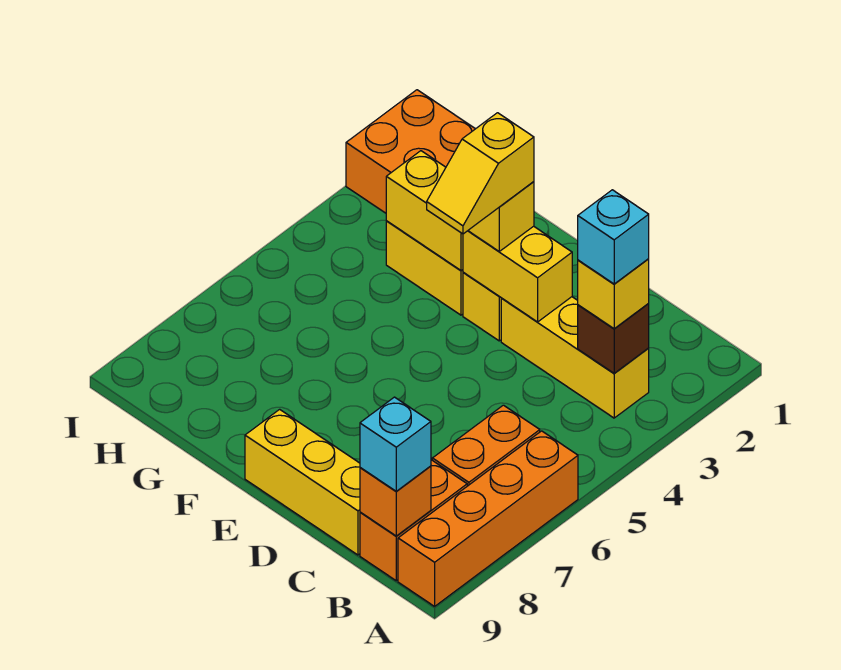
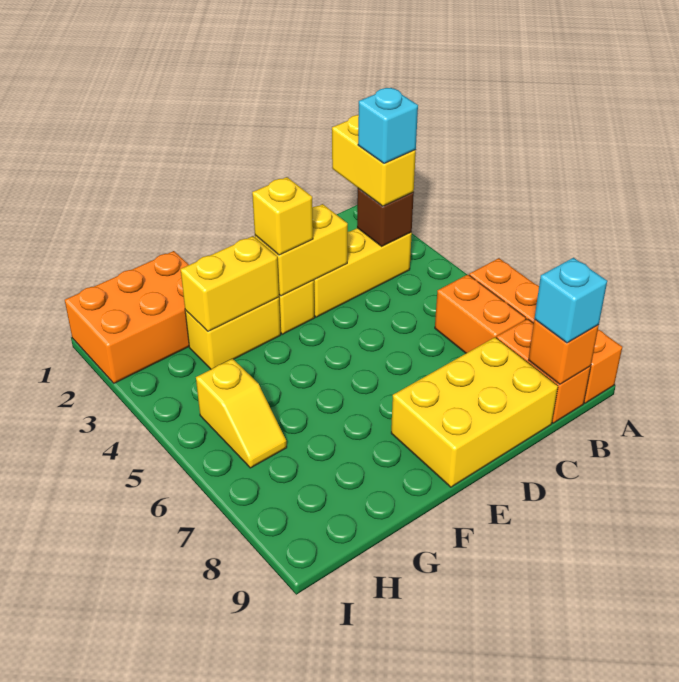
yellow brick B3 level 3 -> yellow brick B2:B3 level 3
yellow brick C9:E9 level 1 -> yellow brick C8:E9 level 1
yellow slope E3:E4 level 4 top 3 -> yellow slope H5:H6 level 1 top 5

